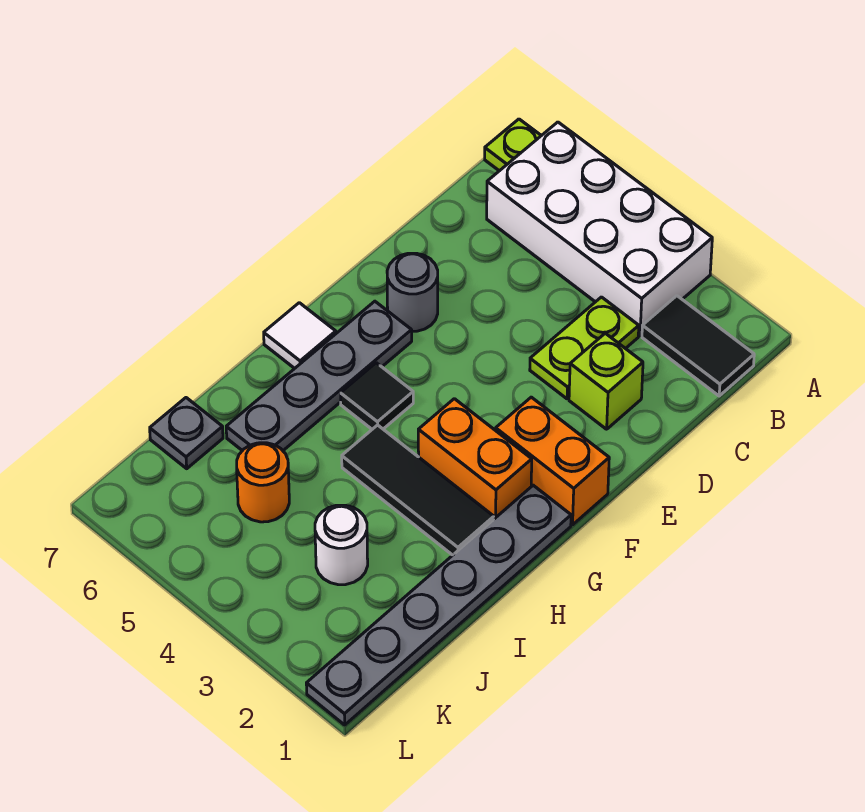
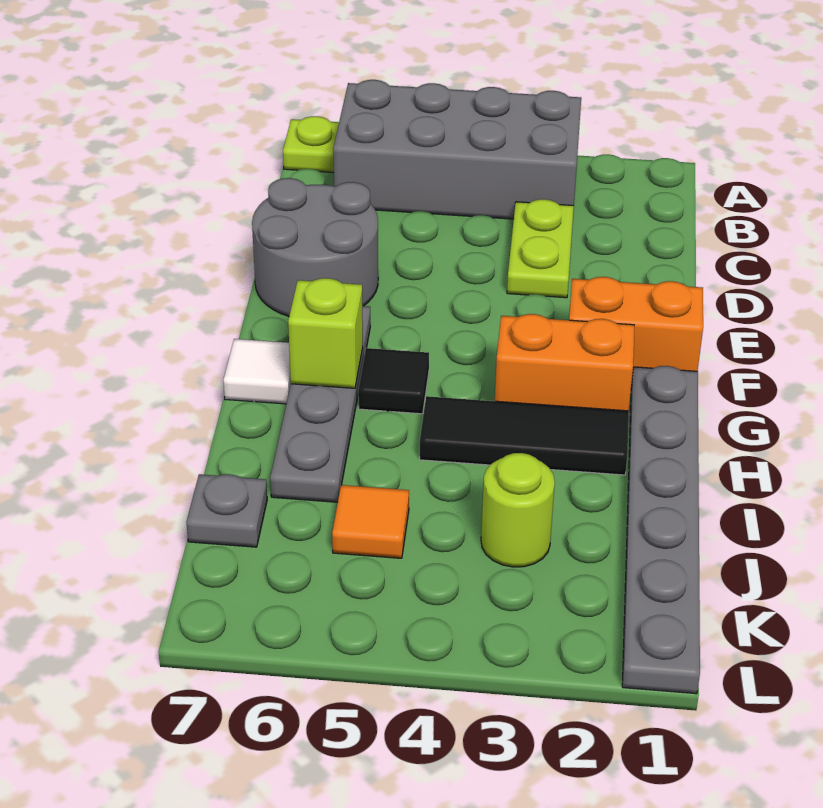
white brick A3:B6 level 1 -> grey brick A3:B6 level 1
black tile B1:B2 level 1 -> none
lime brick D2 level 1 -> lime brick G6 level 2
grey round brick E6 level 1 -> grey round brick D6:E7 level 1
white round brick J3 level 1 -> lime round brick J3 level 1
orange round brick J5 level 1 -> orange tile J5 level 1

